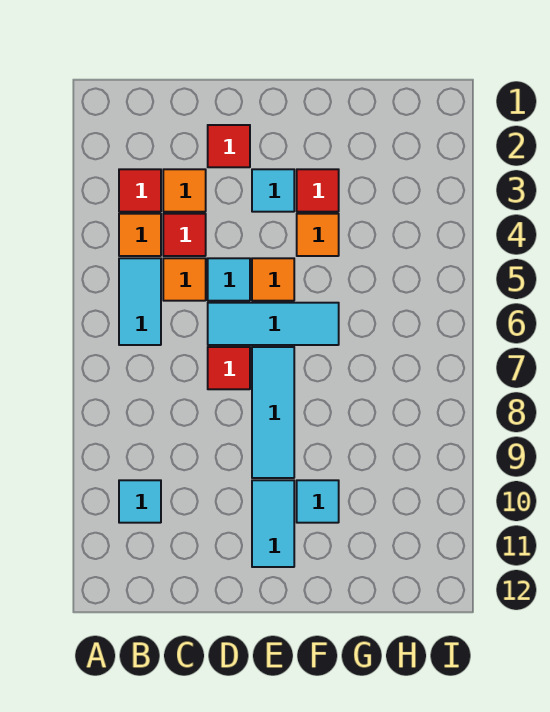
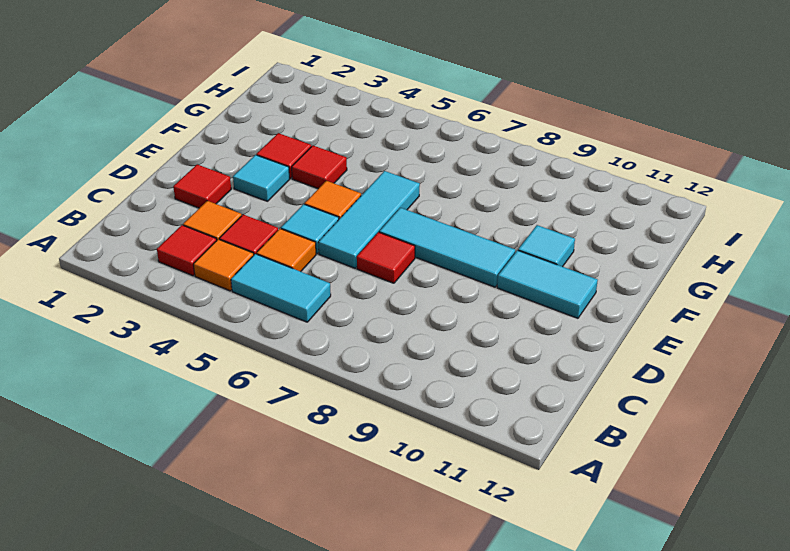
cyan tile B10 level 1 -> none
orange tile F4 level 1 -> red tile F4 level 1

